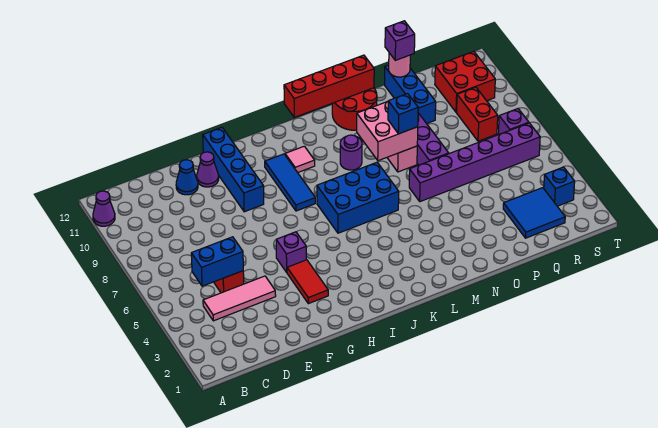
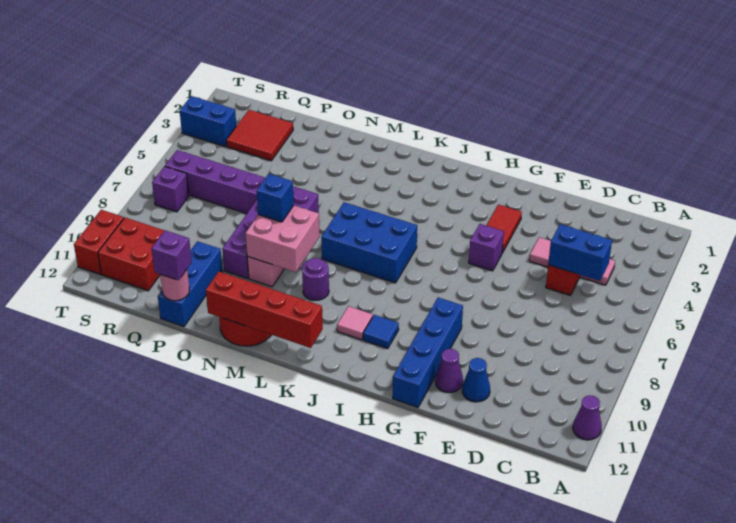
blue tile I8:I10 level 1 -> blue tile I10 level 1
blue tile Q2:R3 level 1 -> red tile Q2:R3 level 1
red brick R8:R9 level 1 -> red brick T10:T11 level 1
blue brick S3 level 1 -> blue brick S3:T3 level 1

